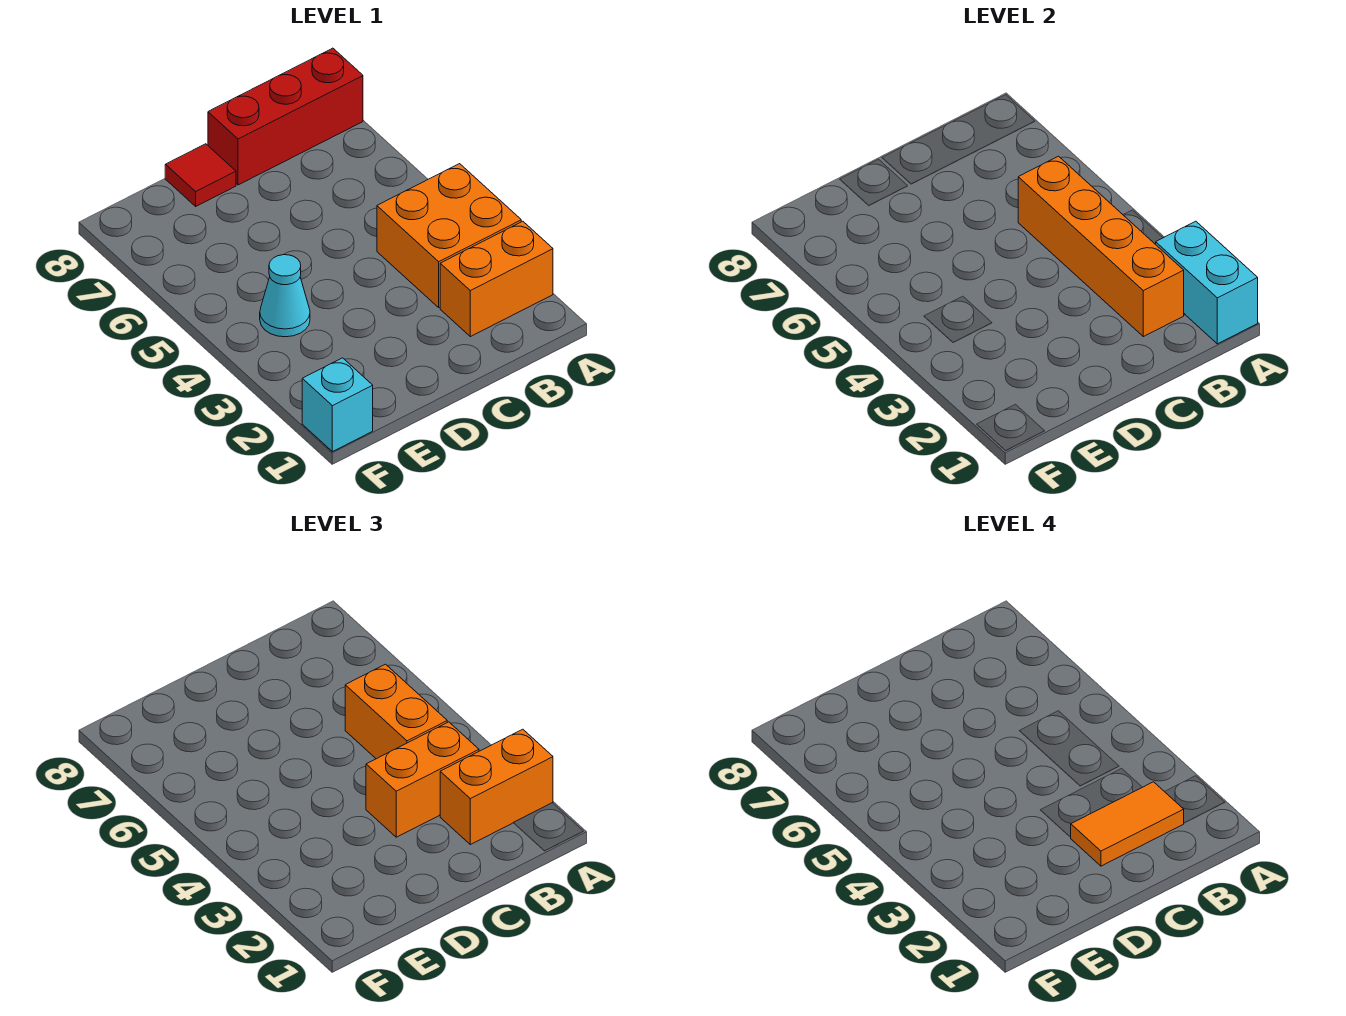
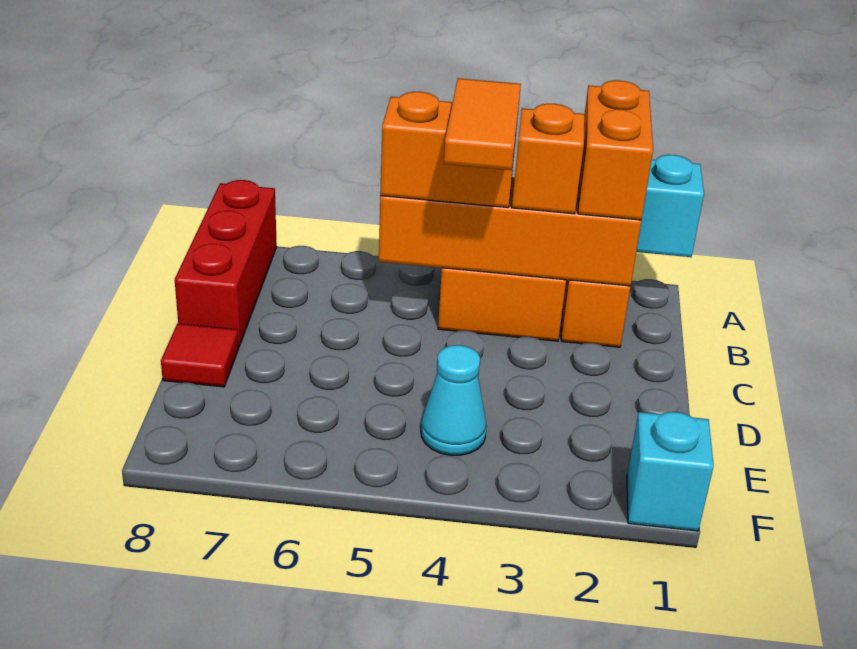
orange tile B2:C2 level 4 -> orange tile B4:C4 level 4
orange brick B3:C3 level 3 -> orange brick B3 level 3

